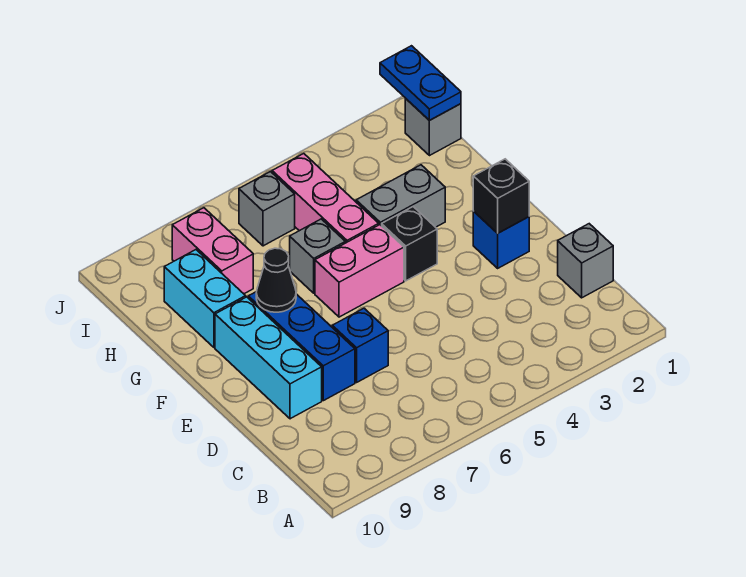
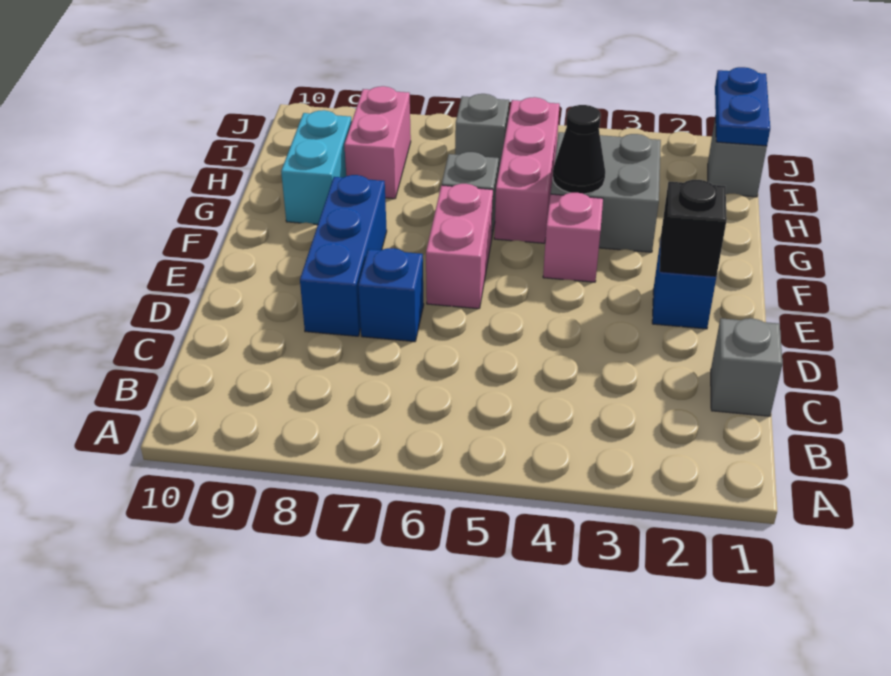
cyan brick D9:F9 level 1 -> none
black brick F4 level 1 -> pink brick F4 level 1
pink brick F5:F6 level 1 -> pink brick E6:F6 level 1
black cone F8 level 2 -> black cone G4 level 2
grey brick G3:G4 level 1 -> grey brick G3:H4 level 1

